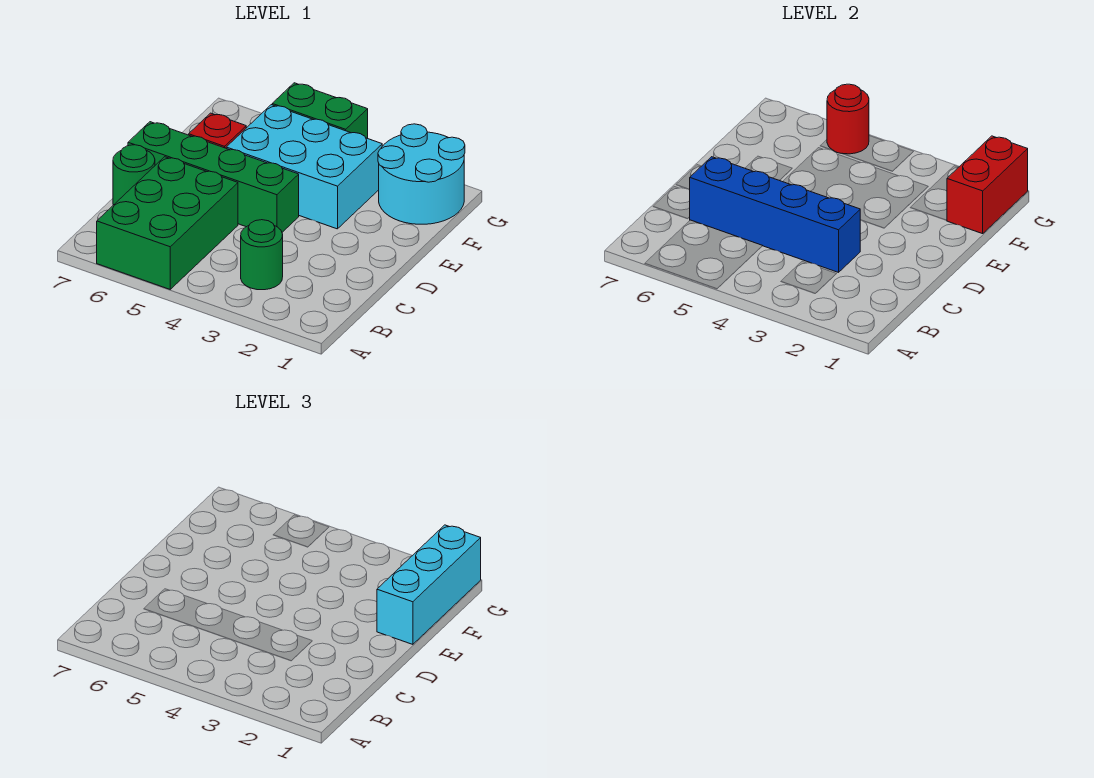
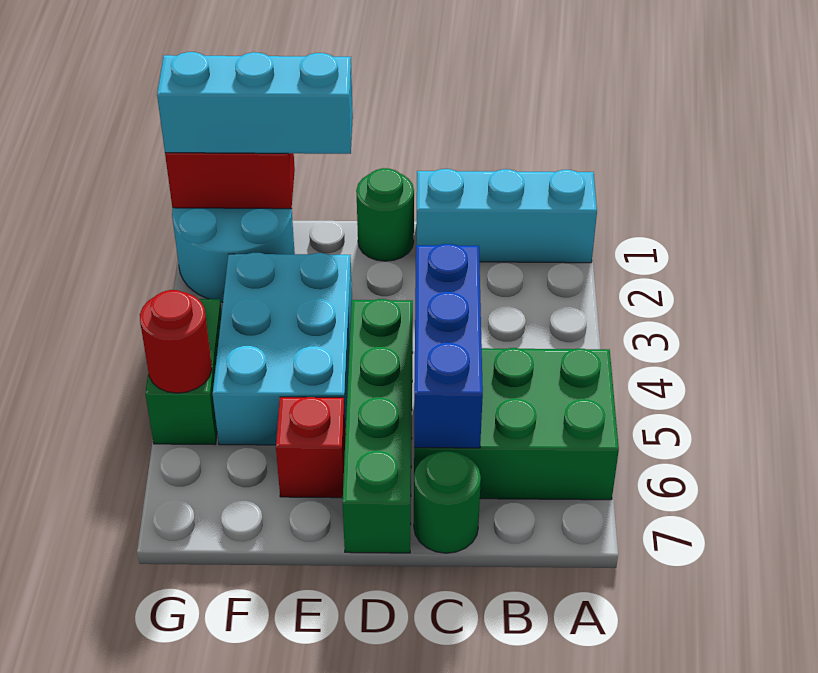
none -> cyan brick A1:C1 level 1
green round brick B3 level 1 -> green round brick D1 level 1
blue brick C3:C6 level 2 -> blue brick C4:C6 level 2

